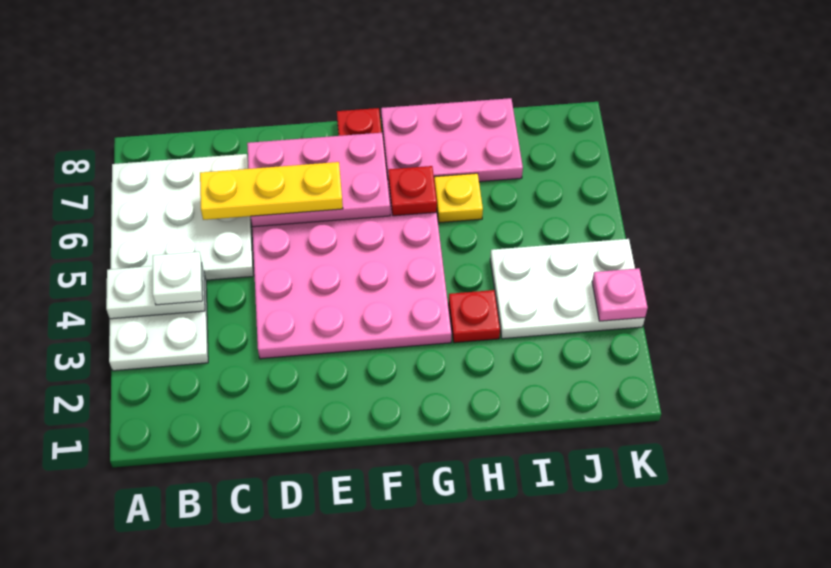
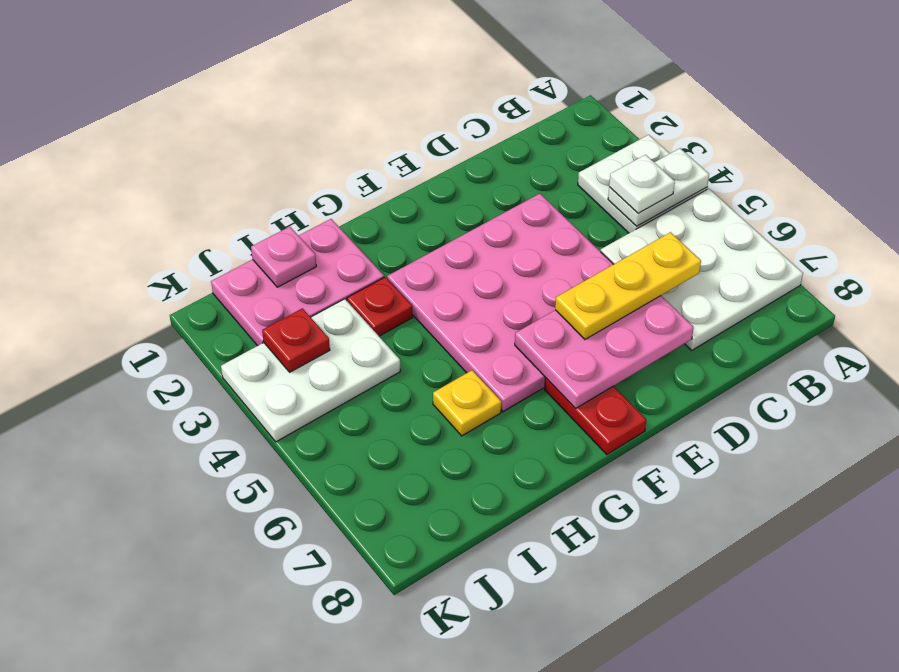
red plate G6 level 2 -> red plate J3 level 2
pink plate G7:I8 level 1 -> pink plate H1:J2 level 1
pink plate K3 level 2 -> pink plate I1 level 2

